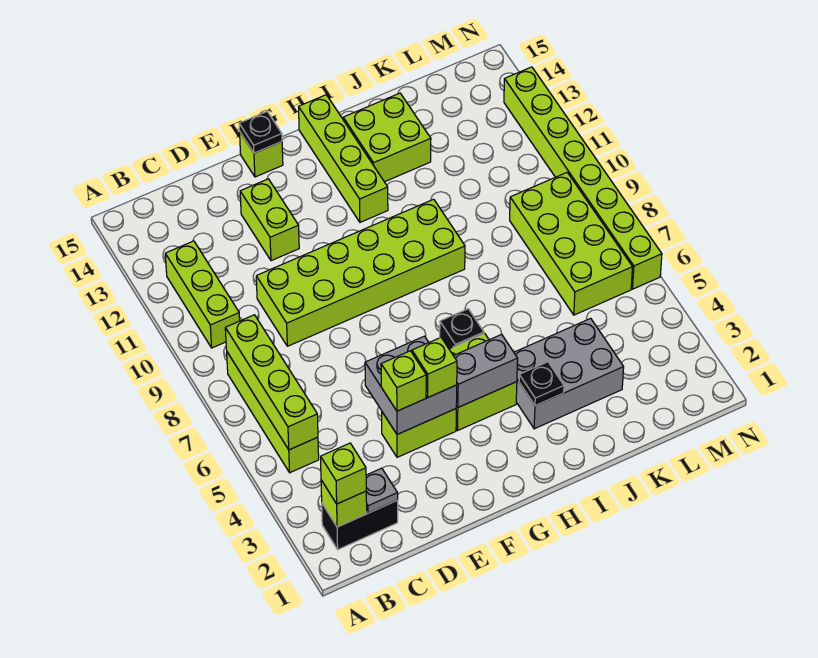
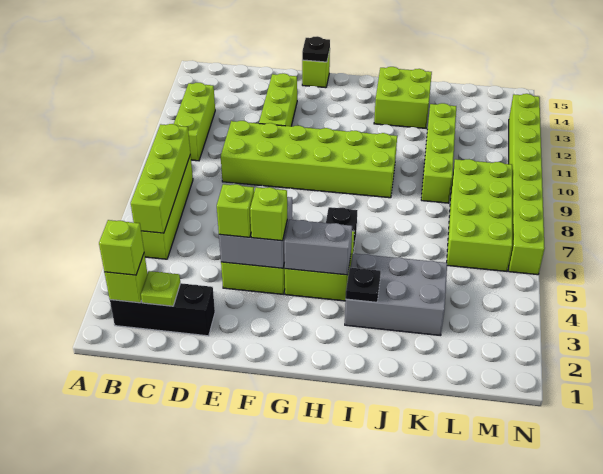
black brick B2:C2 level 1 -> black brick B2:D2 level 1
grey plate C2 level 2 -> lime plate C2 level 2
lime brick E12:E13 level 1 -> lime brick E11:E13 level 1
lime brick H12:H15 level 1 -> lime brick K9:K12 level 1

